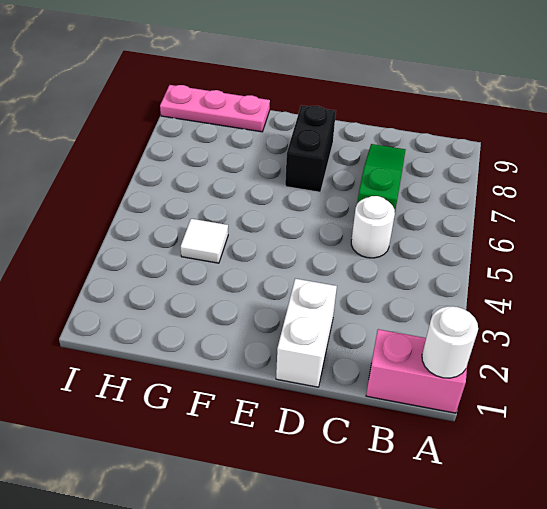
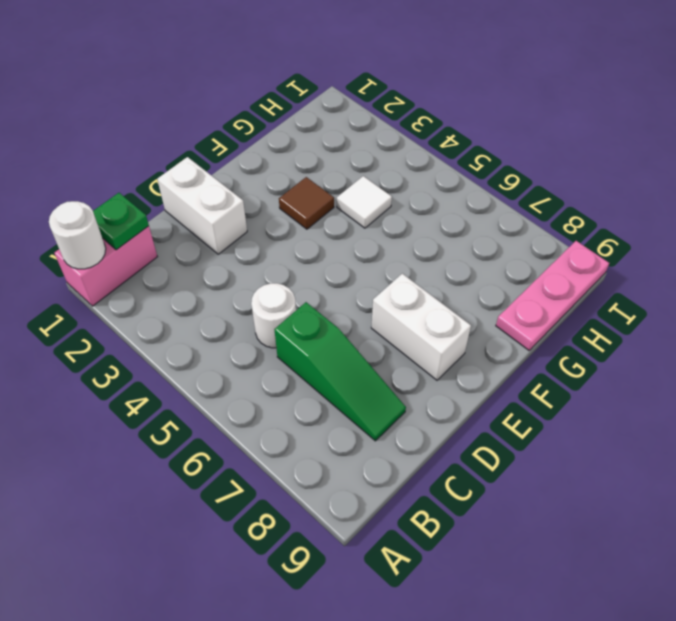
none -> green plate B1 level 2
black brick E7:E8 level 1 -> white brick E7:E8 level 1
none -> brown tile F3 level 1

